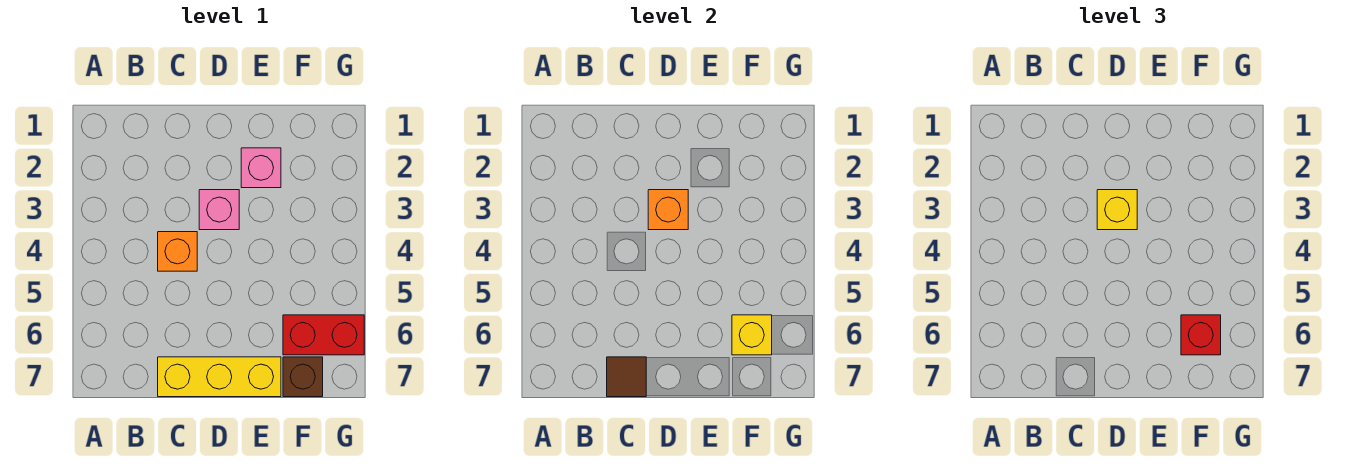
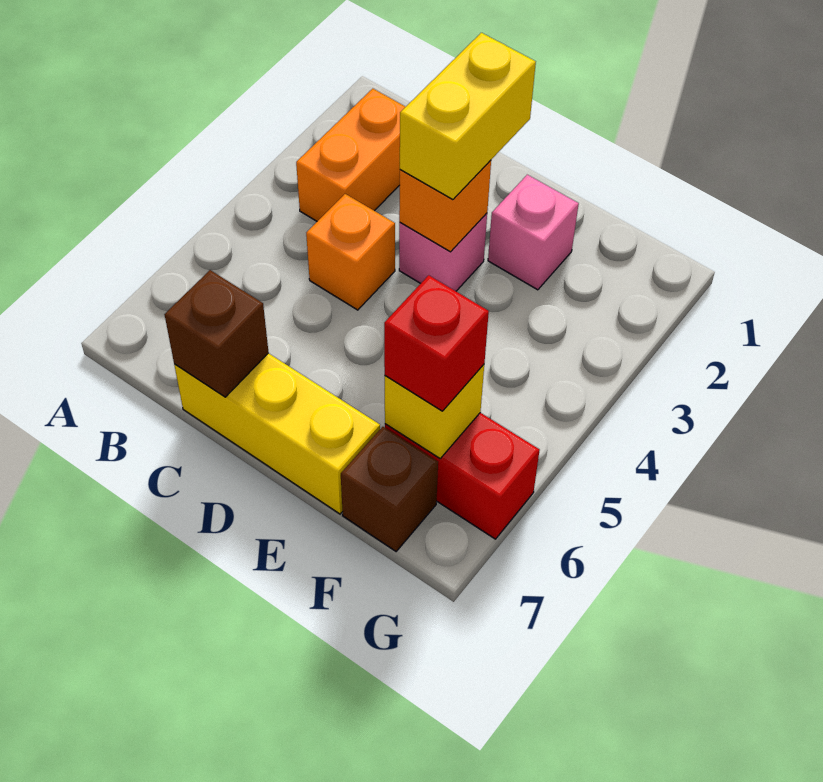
none -> orange brick B2:B3 level 1
brown tile C7 level 2 -> brown brick C7 level 2
yellow brick D3 level 3 -> yellow brick D2:D3 level 3

